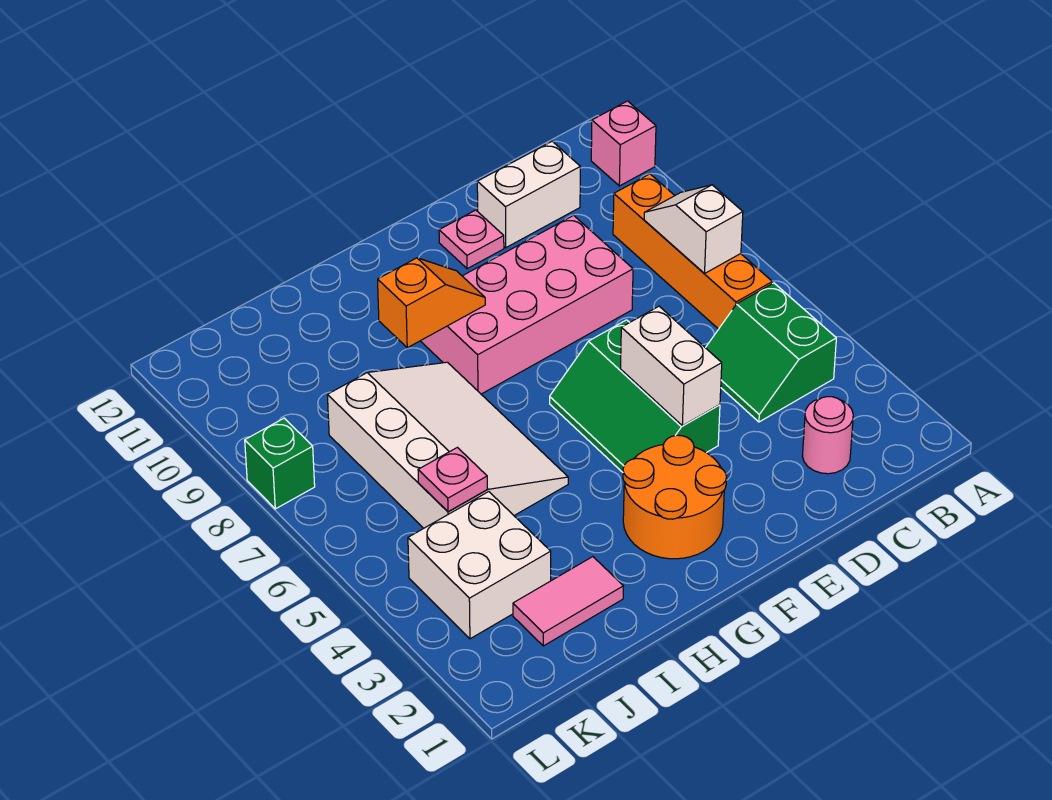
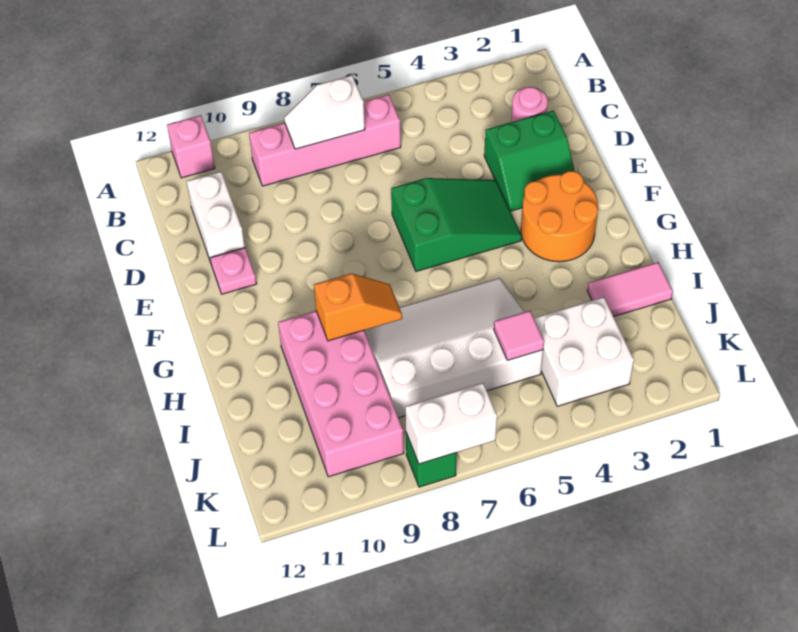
green slope B4:C5 level 1 top B -> green slope D2:E3 level 1 top D
orange brick B6:B9 level 1 -> pink brick B6:B9 level 1
pink brick D8:G9 level 1 -> pink brick H9:K10 level 1
green slope E4:F6 level 1 top E -> green slope E4:F6 level 1 top 6
white brick E4:E5 level 2 -> white brick L7:L8 level 2
orange slope G9:H9 level 2 top H -> orange slope H8:H9 level 2 top 9
pink tile I2:J2 level 1 -> pink tile I1:I2 level 1
pink plate J5 level 2 -> pink tile J5 level 2

